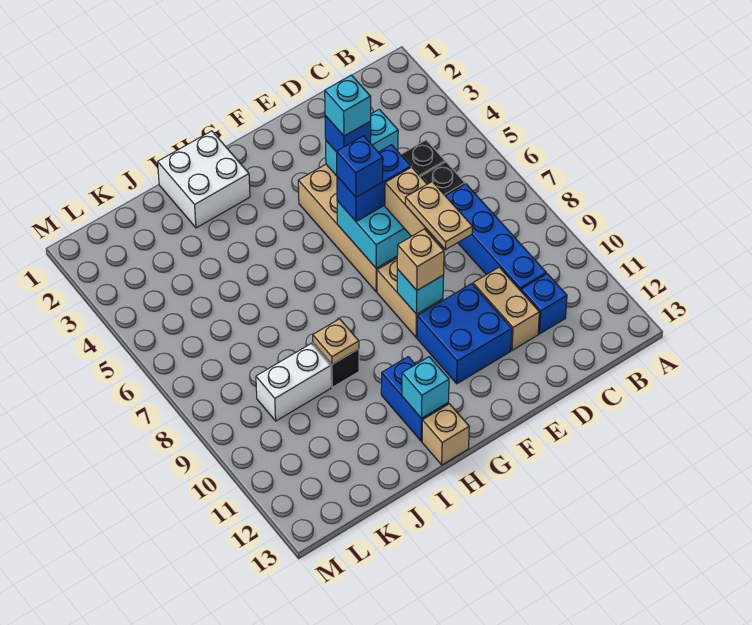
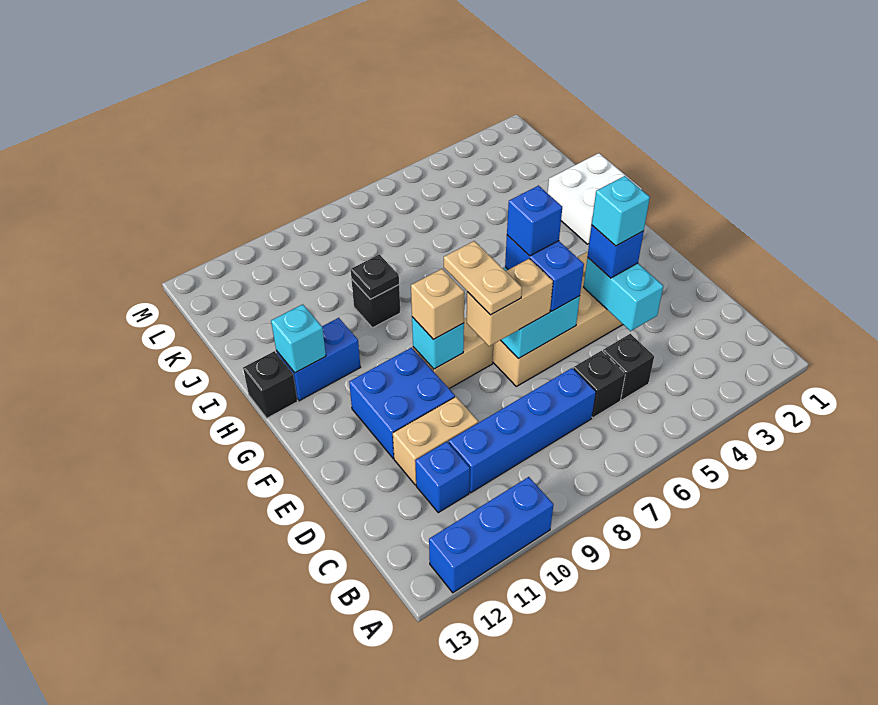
none -> blue brick A10:A12 level 1
tan plate E8:E9 level 4 -> tan plate E8:F8 level 4
tan brick H13 level 1 -> black brick H13 level 1
tan plate I9 level 2 -> black plate I9 level 2
white brick J9:K9 level 1 -> none

